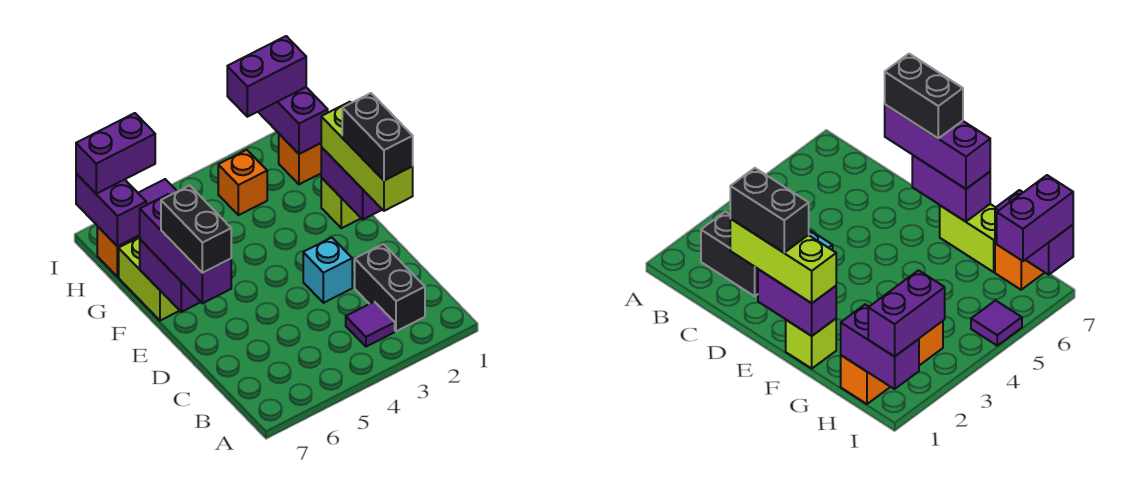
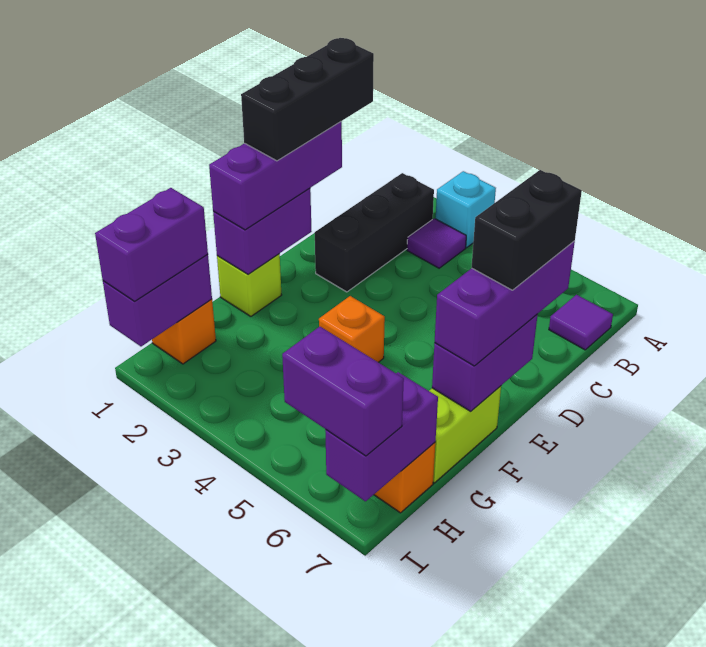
black brick B2:C2 level 1 -> black brick B2:D2 level 1
lime brick D1:F1 level 3 -> purple brick D1:F1 level 3
black brick D1:E1 level 4 -> black brick C1:E1 level 4
cyan brick D3 level 1 -> cyan brick A3 level 1
orange brick H3 level 1 -> orange brick F4 level 1
purple brick I1:I2 level 3 -> purple brick H1:I1 level 3
purple tile I5 level 1 -> purple tile B7 level 1

